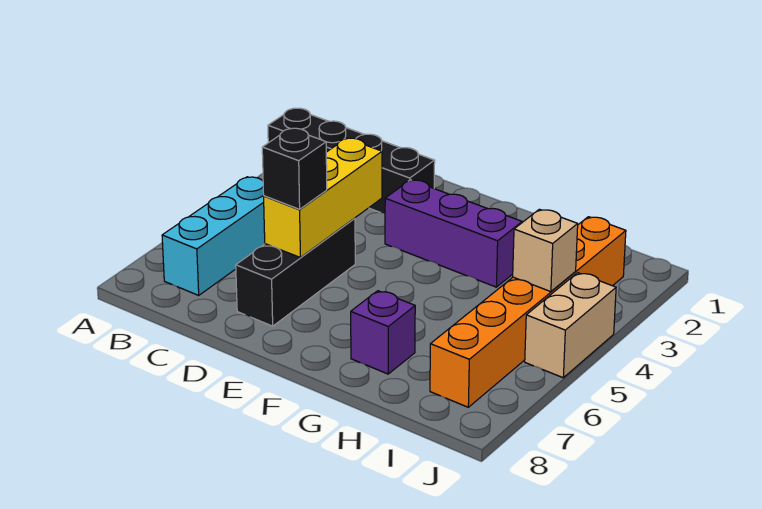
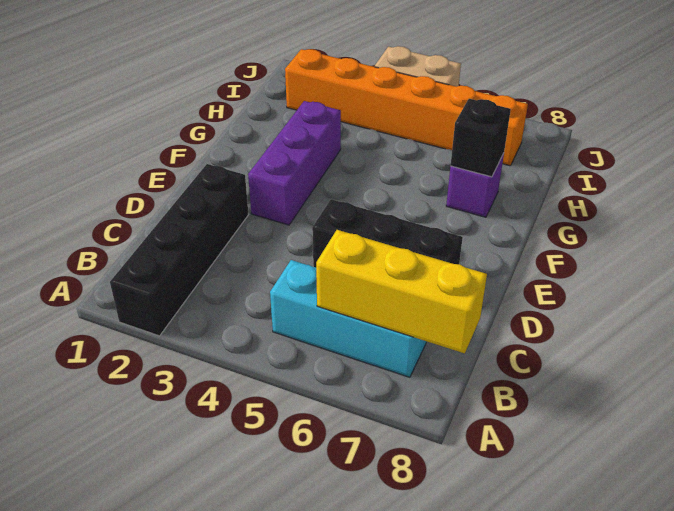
yellow brick D4:D6 level 2 -> yellow brick B6:B8 level 2
black brick D6 level 3 -> black brick G7 level 2
tan brick I4 level 2 -> none

